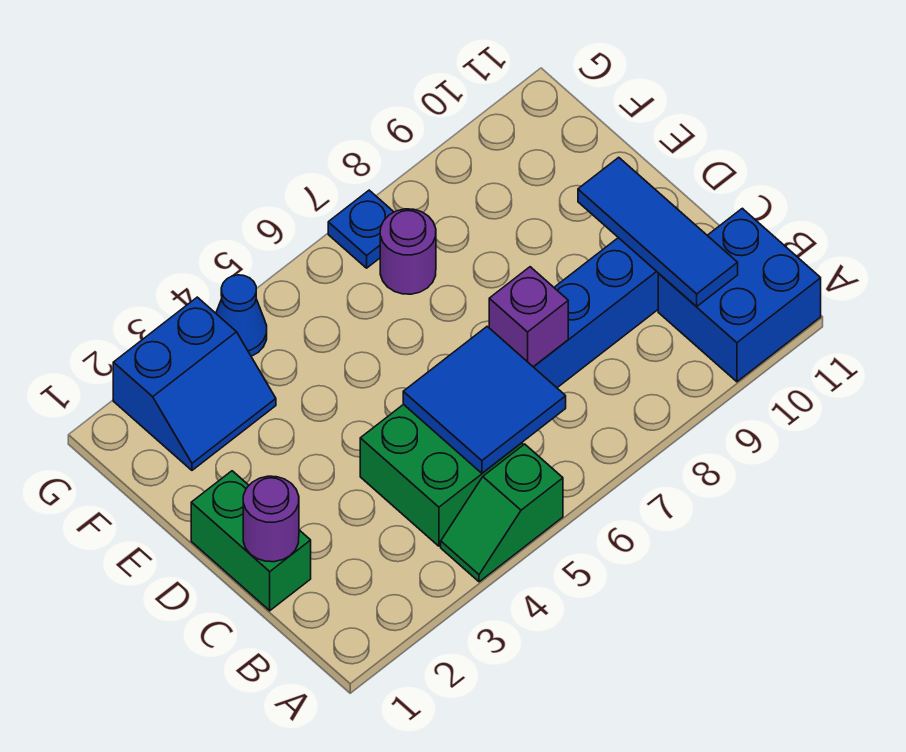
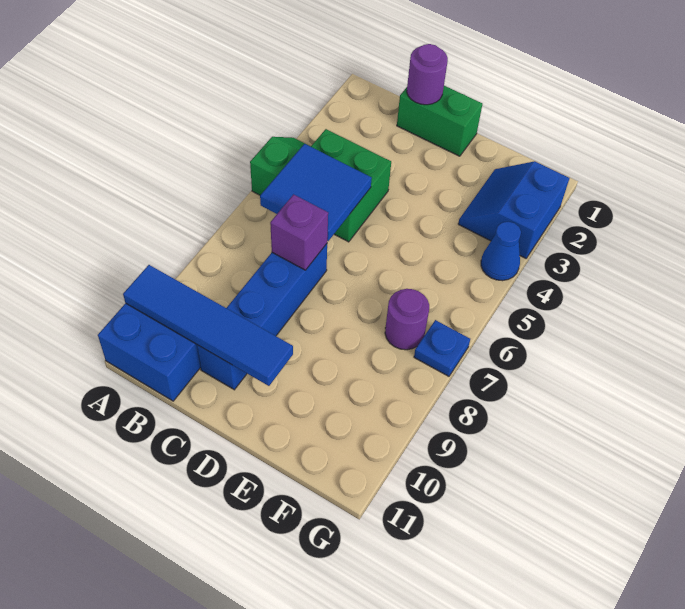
blue tile B10:D10 level 2 -> blue tile A10:D10 level 2

